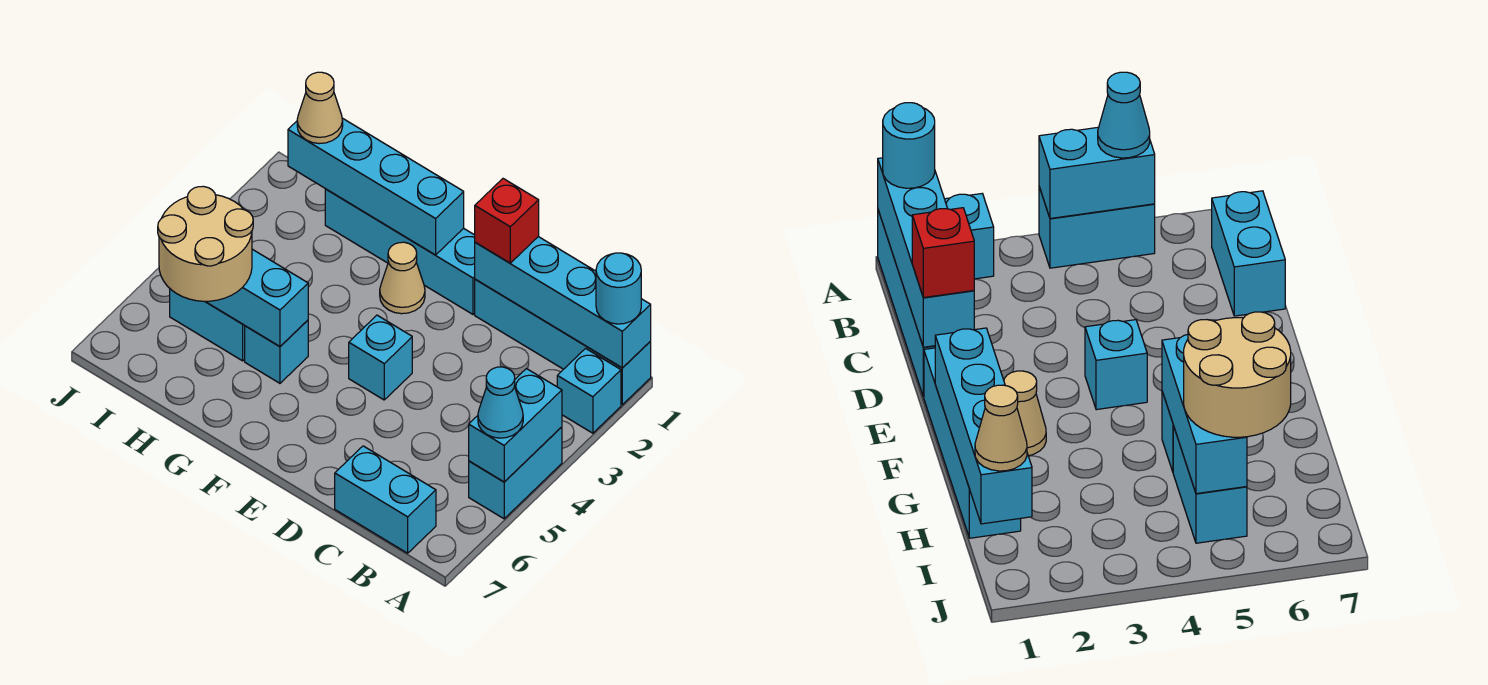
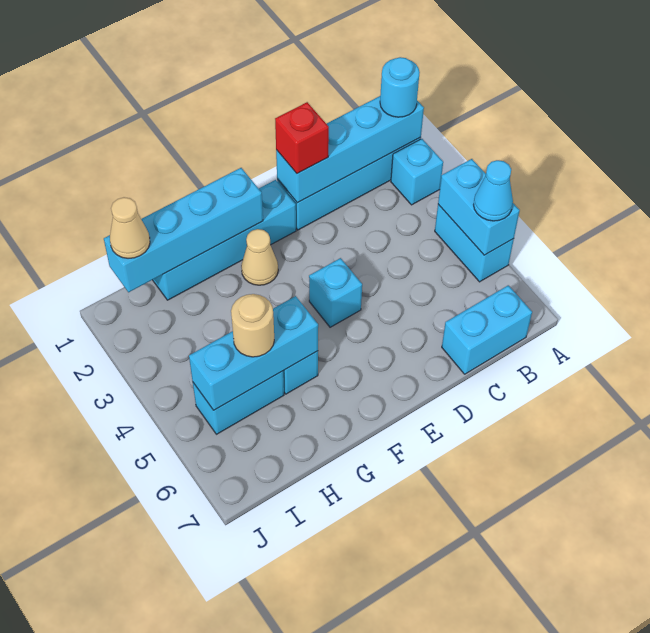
tan round brick H5:I6 level 3 -> tan round brick H5 level 3

